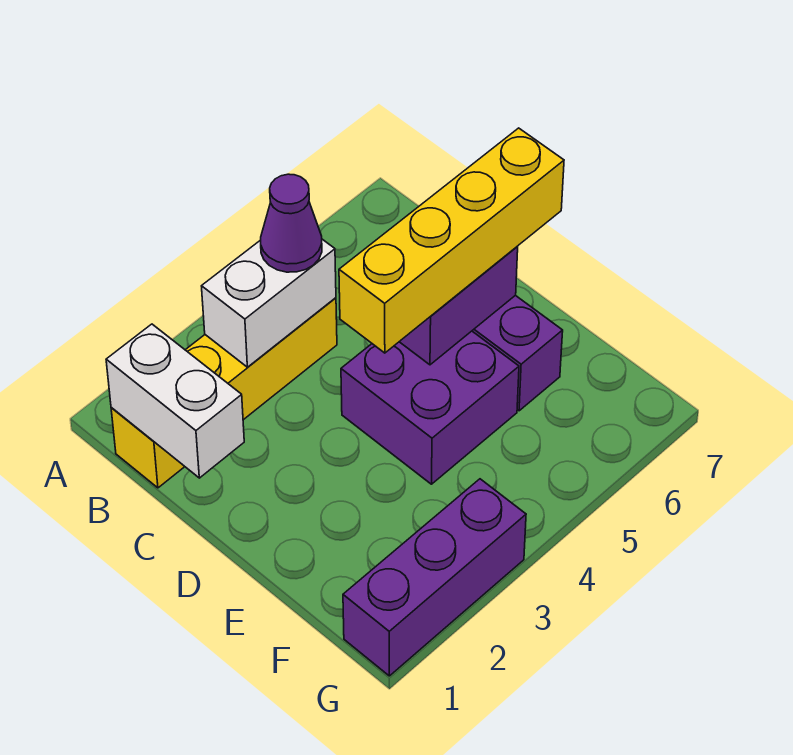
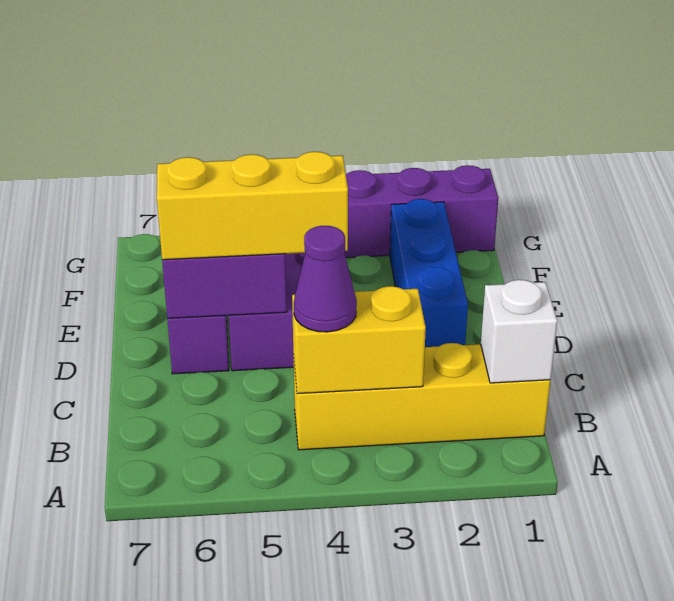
white brick B1:C1 level 2 -> white brick B1 level 2
white brick B3:B4 level 2 -> yellow brick B3:B4 level 2
none -> blue brick D2:F2 level 1
yellow brick D4:D7 level 3 -> yellow brick D4:D6 level 3

